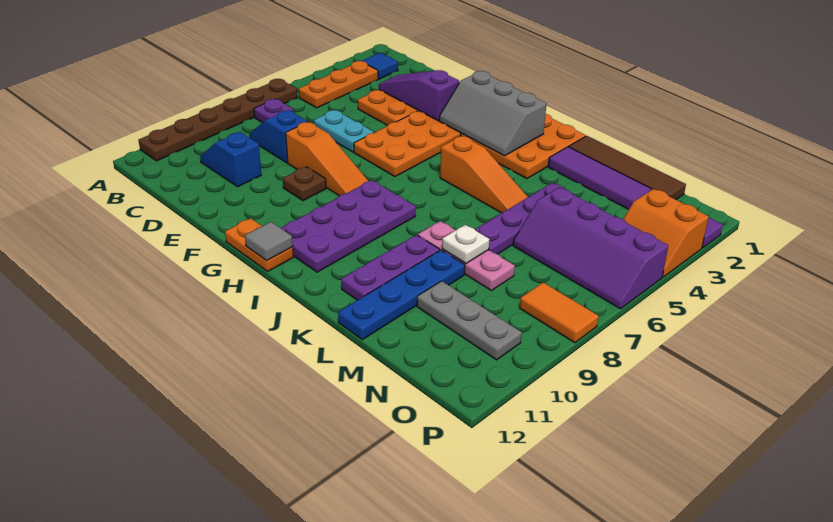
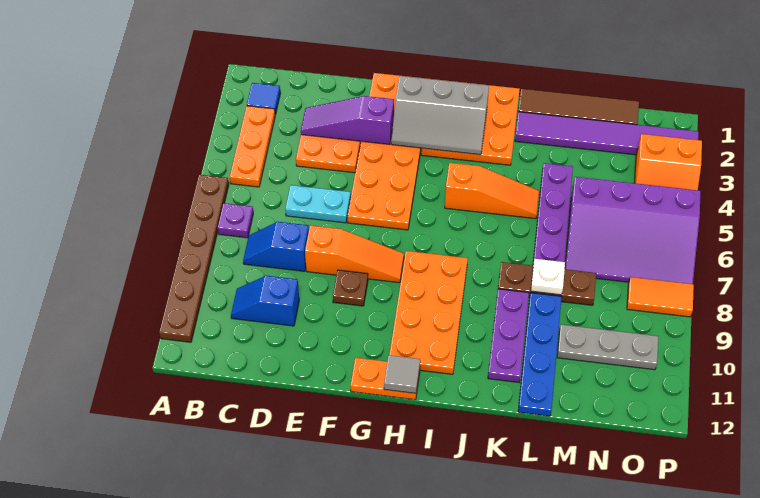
purple plate H8:I11 level 1 -> orange plate H8:I11 level 1
pink plate K8:M8 level 1 -> brown plate K8:M8 level 1
purple slope M5:P6 level 1 top 5 -> purple slope M5:P7 level 1 top 5

